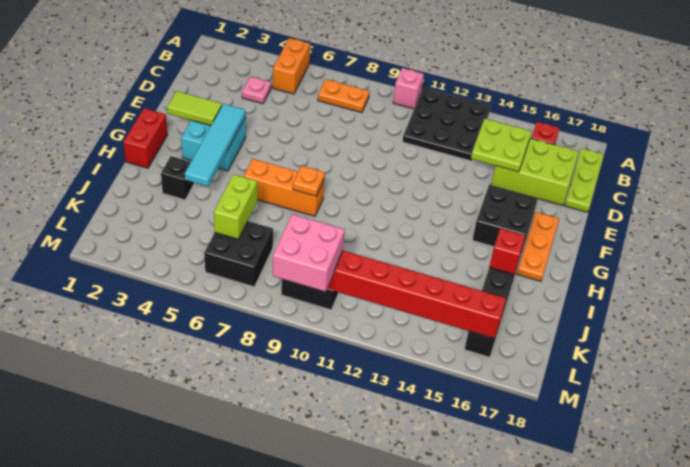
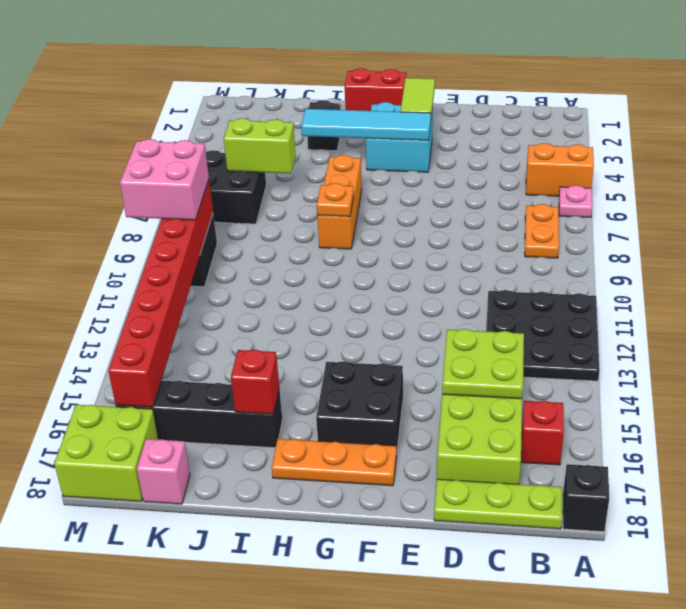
pink brick A10 level 1 -> pink brick K18 level 1
none -> black brick A18 level 1
pink plate C4 level 1 -> pink plate A6 level 1
none -> lime brick L17:M18 level 1

